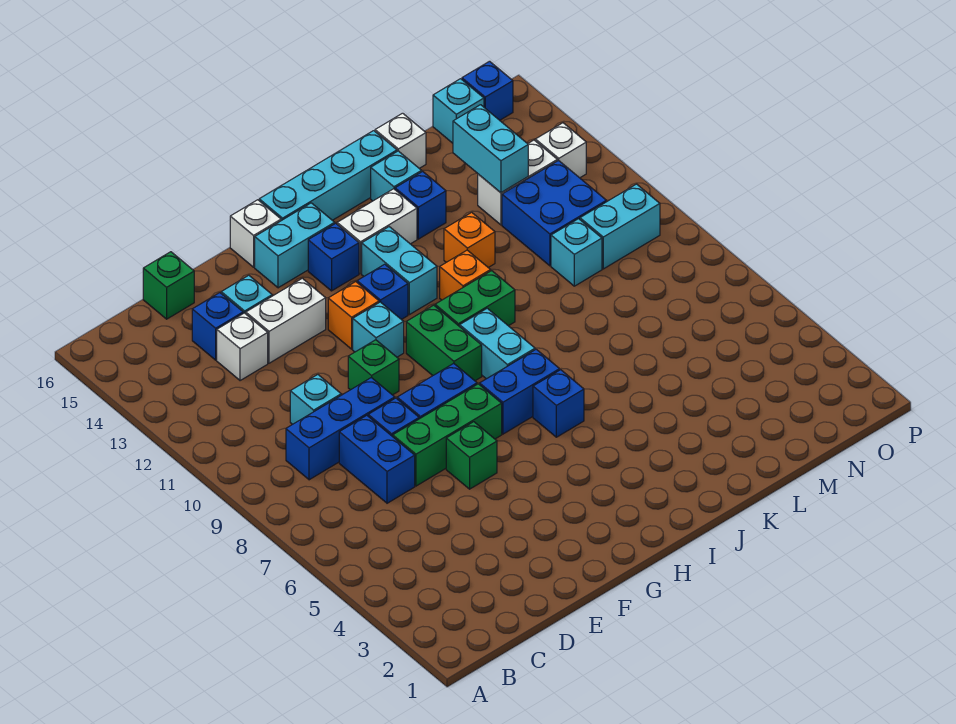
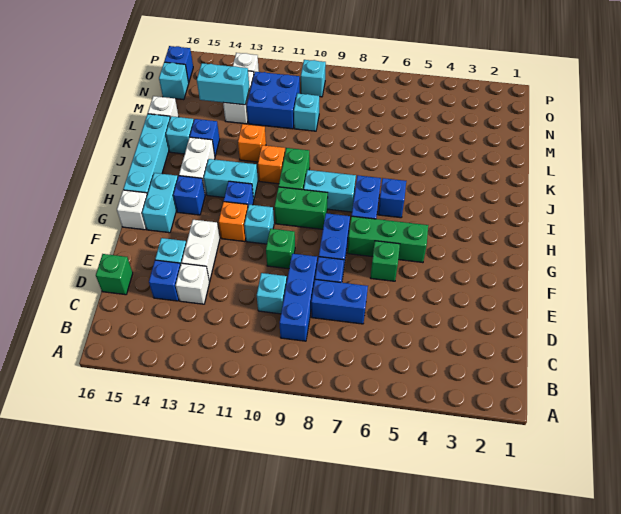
green brick E7:G7 level 1 -> green brick G5:G7 level 1
cyan brick N10:O10 level 1 -> cyan brick O10 level 1

